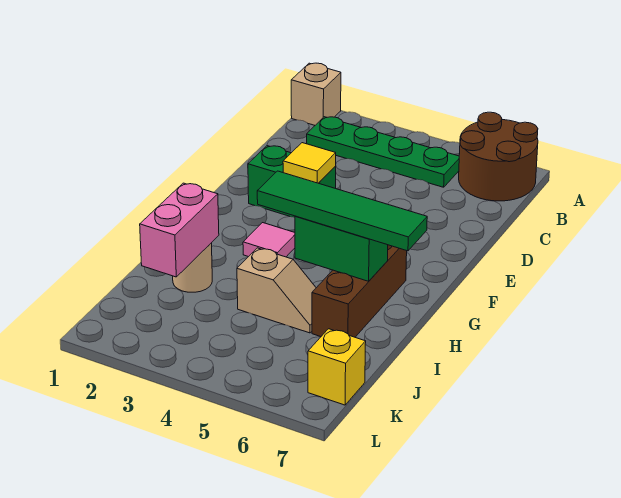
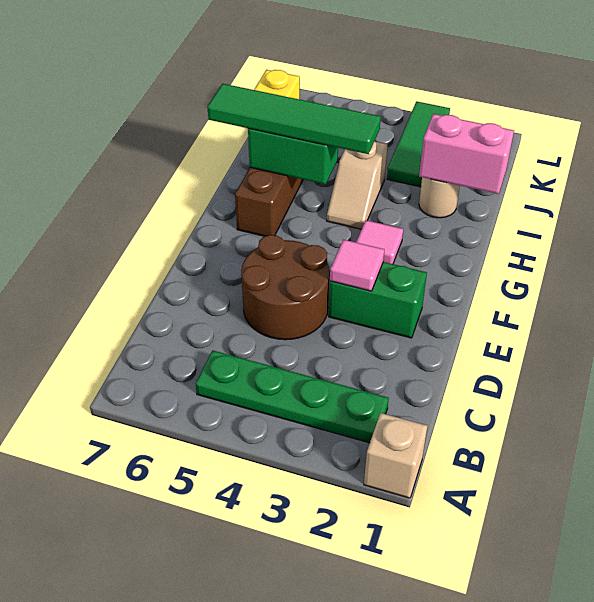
brown round brick A6:B7 level 1 -> brown round brick D4:E5 level 1
yellow tile E3 level 2 -> pink tile E3 level 2
pink brick I2:J2 level 2 -> pink brick I1:I2 level 2
tan slope I4:I5 level 1 top 4 -> tan slope H4:I4 level 1 top I
none -> green tile J3:L3 level 1

